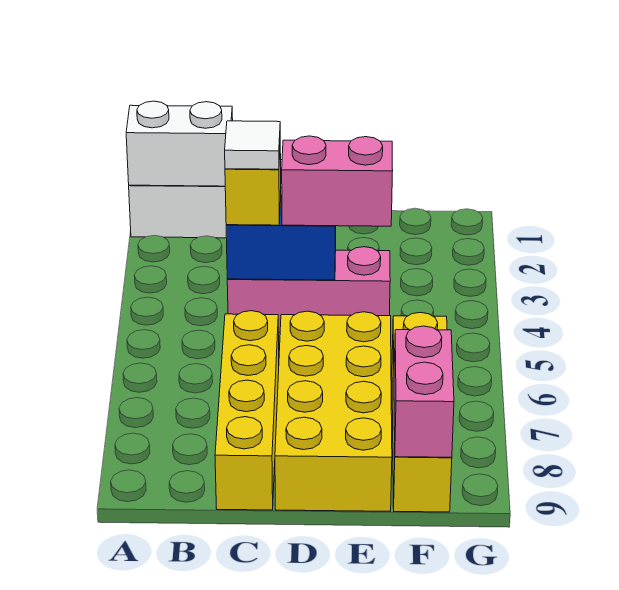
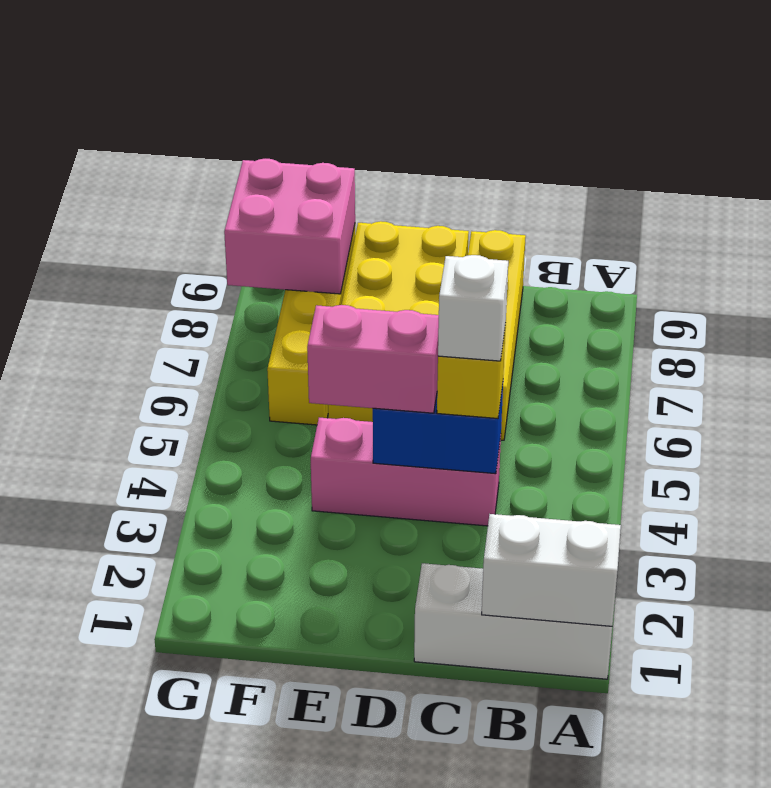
white tile C4 level 4 -> white brick C4 level 4
pink brick F8:F9 level 2 -> pink brick F8:G9 level 2

